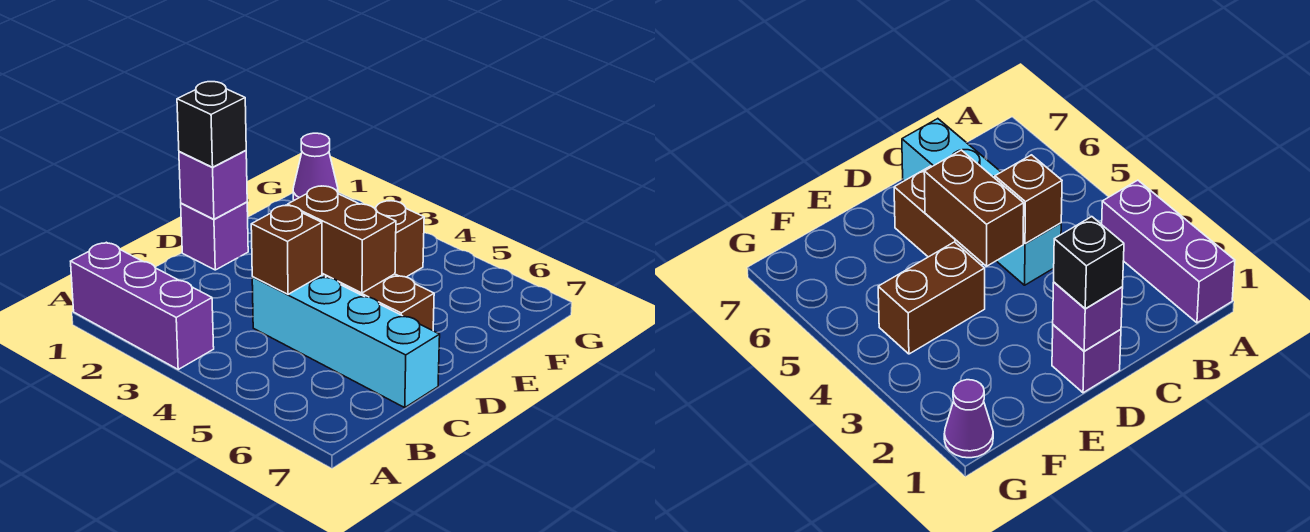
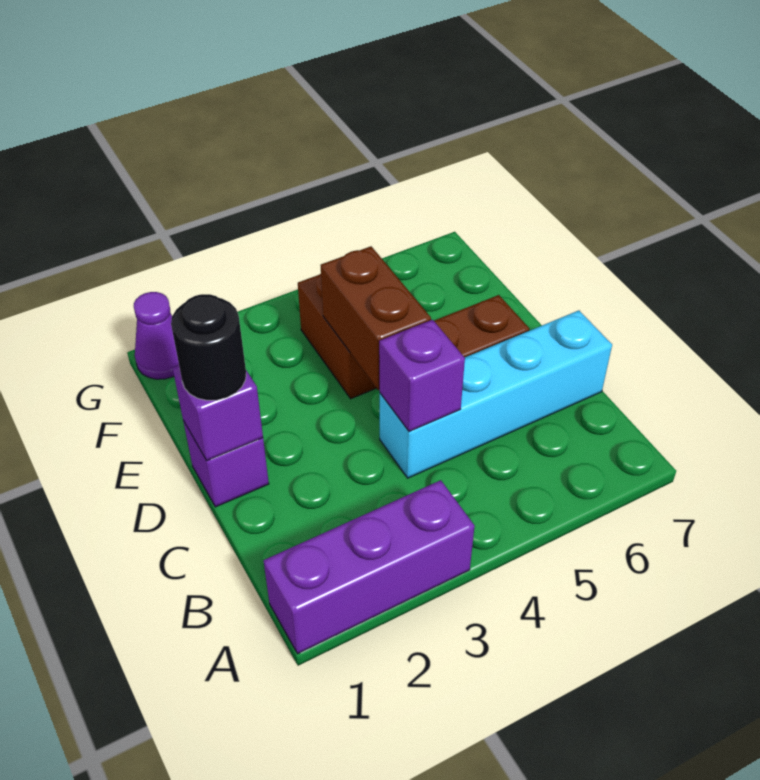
brown brick C4 level 2 -> purple brick C4 level 2
black brick D1 level 3 -> black round brick D1 level 3
brown brick D4:D5 level 2 -> brown brick D4:E4 level 2

